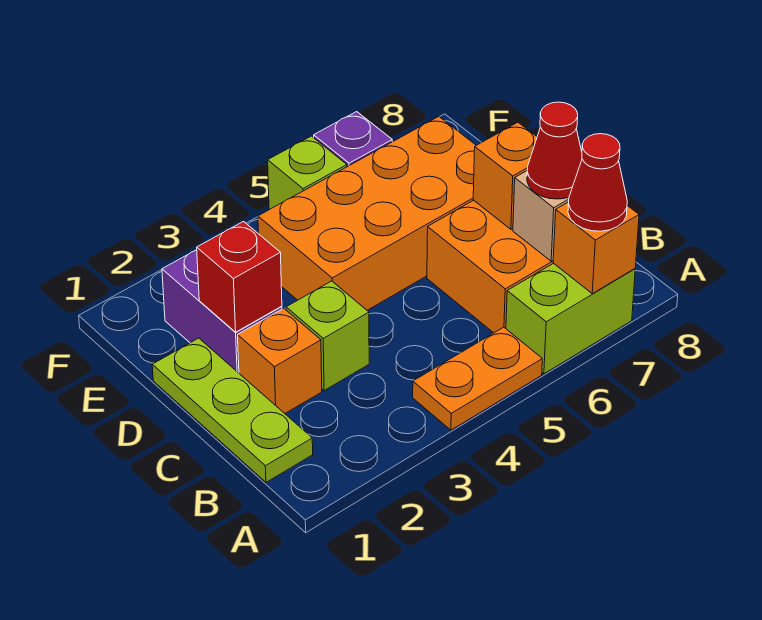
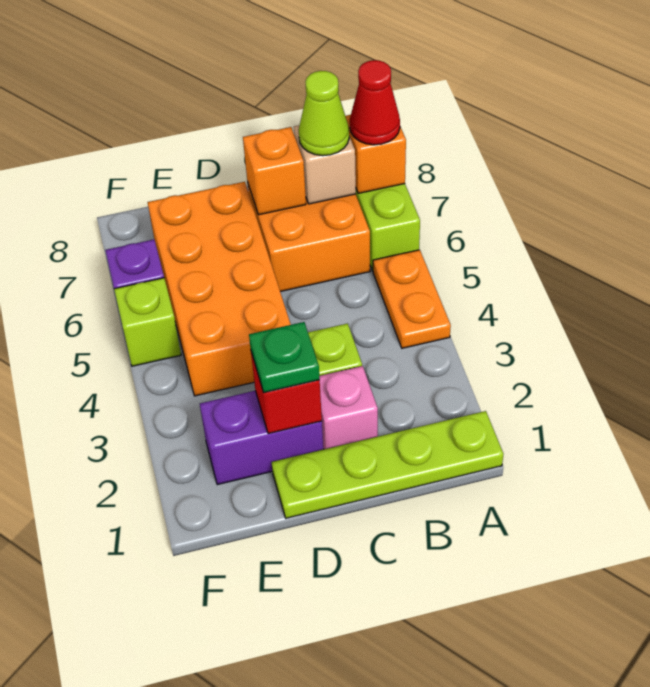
lime plate B1:D1 level 1 -> lime plate A1:D1 level 1
red cone B7 level 3 -> lime cone B7 level 3
orange brick C2 level 1 -> pink brick C2 level 1
none -> green plate D2 level 3

